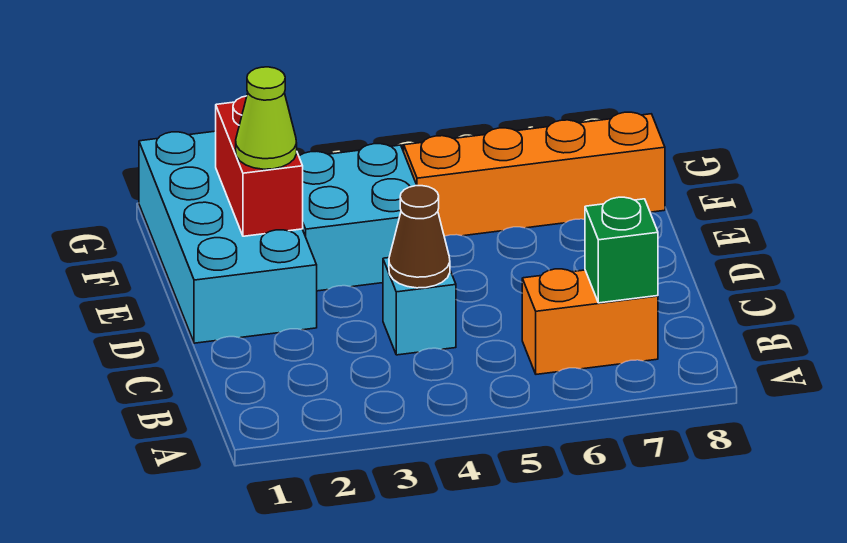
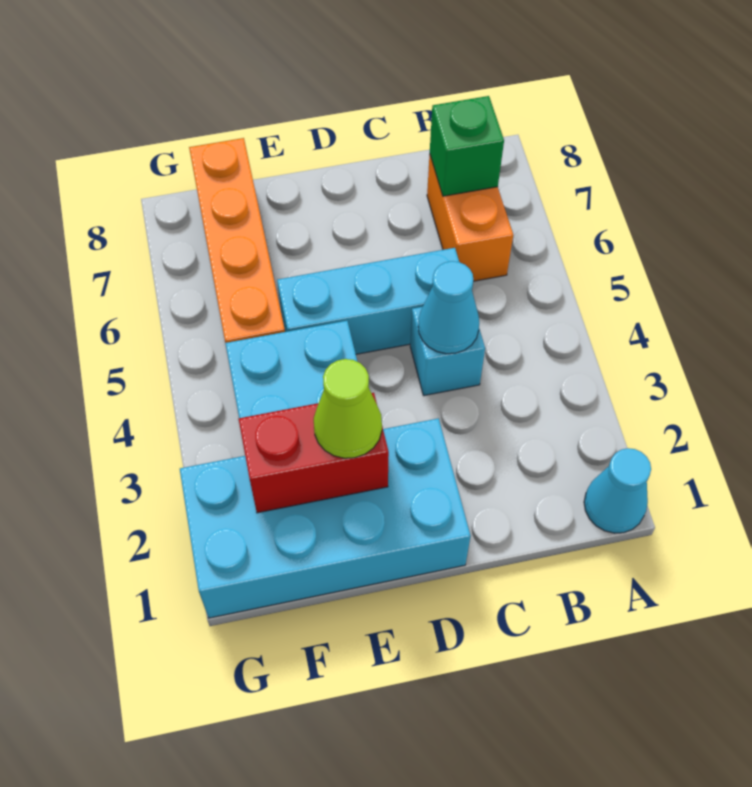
none -> cyan cone A1 level 1
brown cone C4 level 2 -> cyan cone C4 level 2
none -> cyan brick C5:E5 level 1

